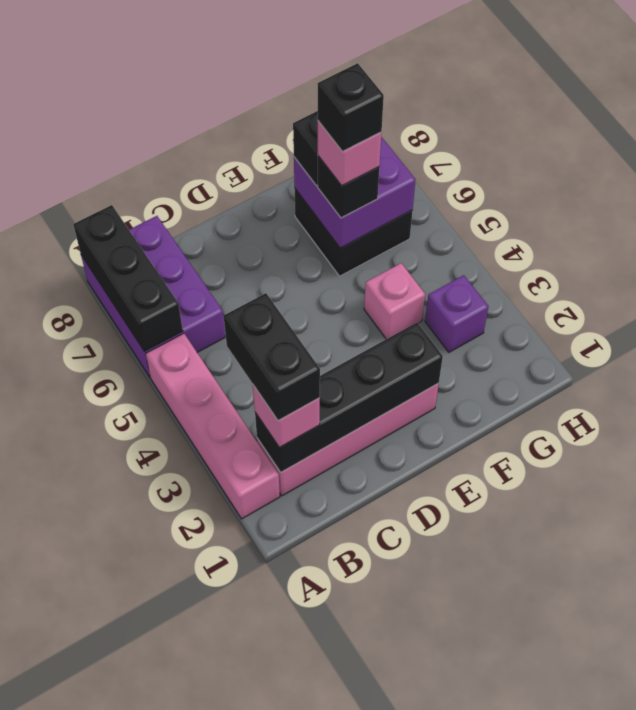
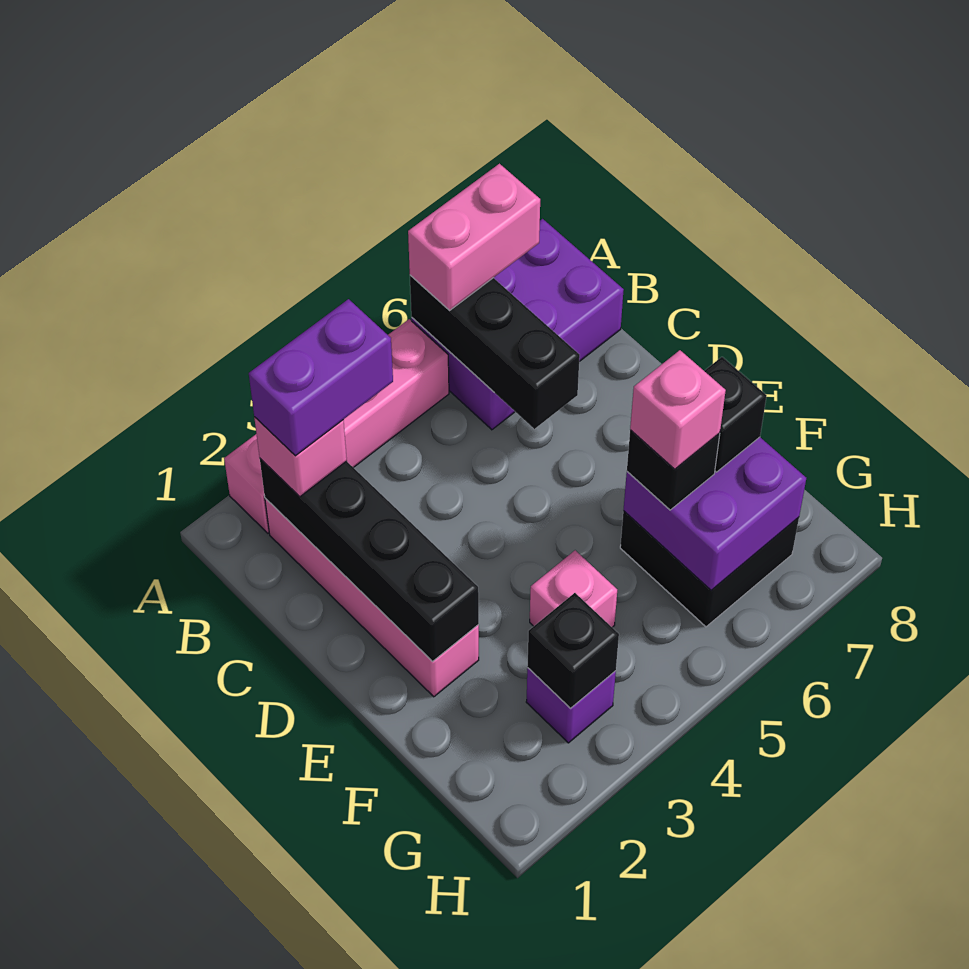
black brick A6:A8 level 2 -> black brick A6:C6 level 2
none -> pink brick A6:A7 level 3
black brick B2:B3 level 4 -> purple brick B2:B3 level 4
black brick F6 level 5 -> black brick G3 level 2

